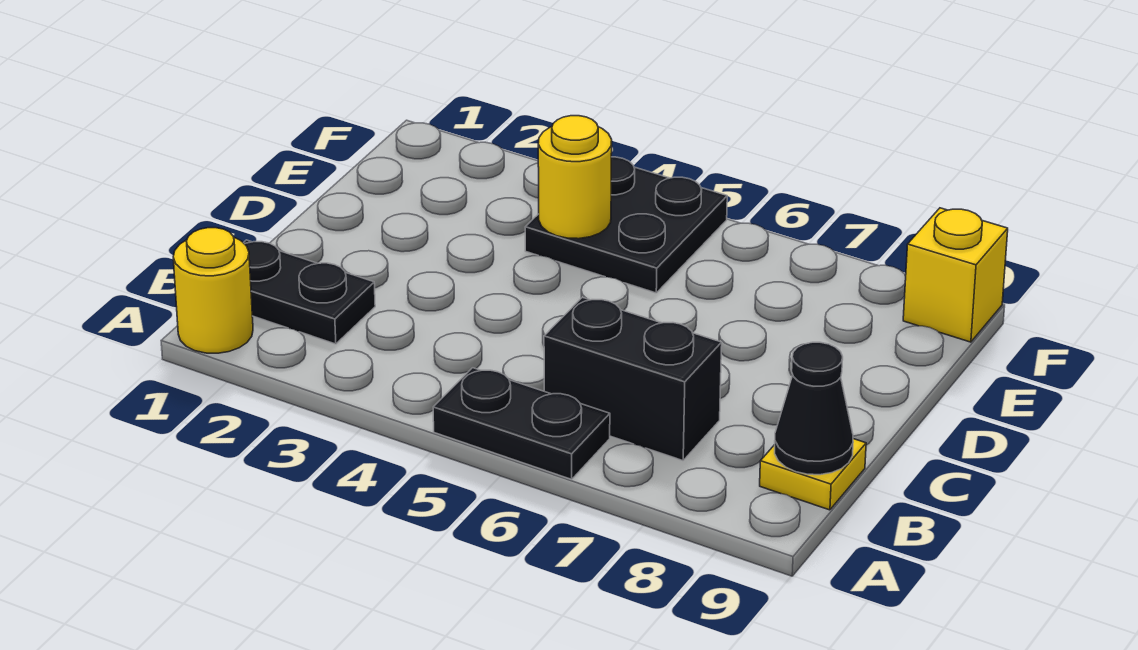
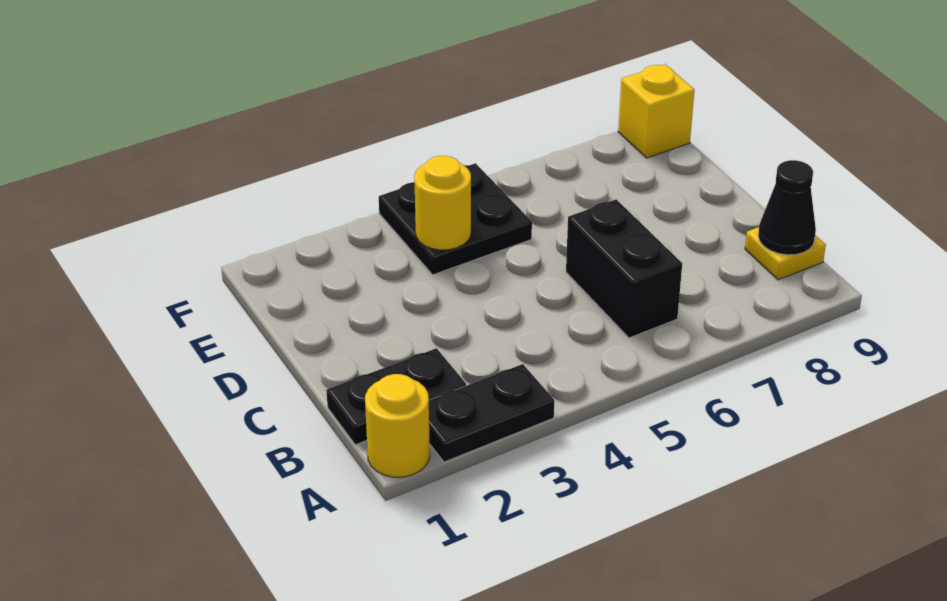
black plate A5:A6 level 1 -> black plate A2:A3 level 1
black brick B6:B7 level 1 -> black brick B6:C6 level 1

